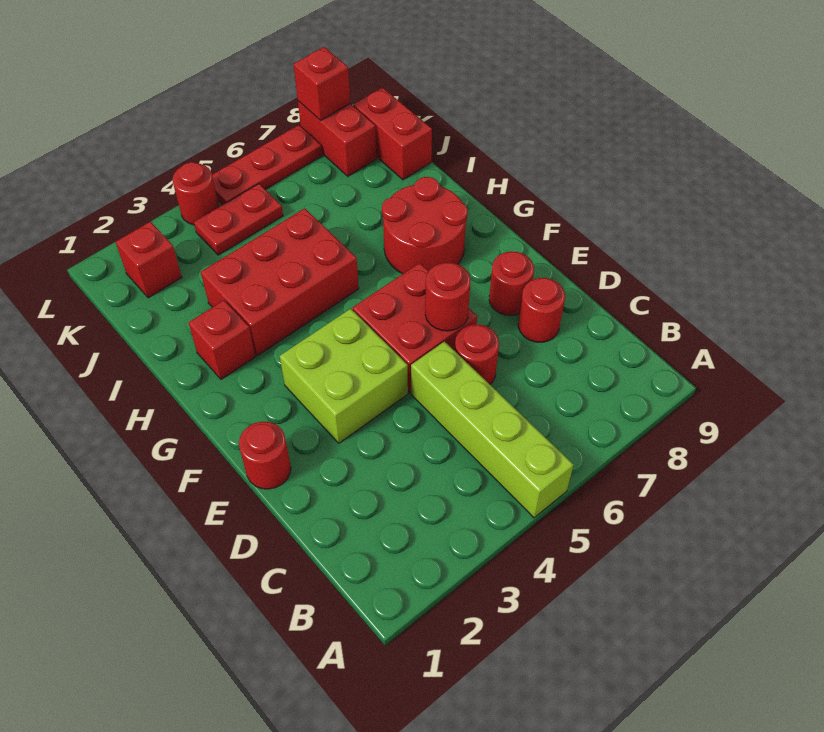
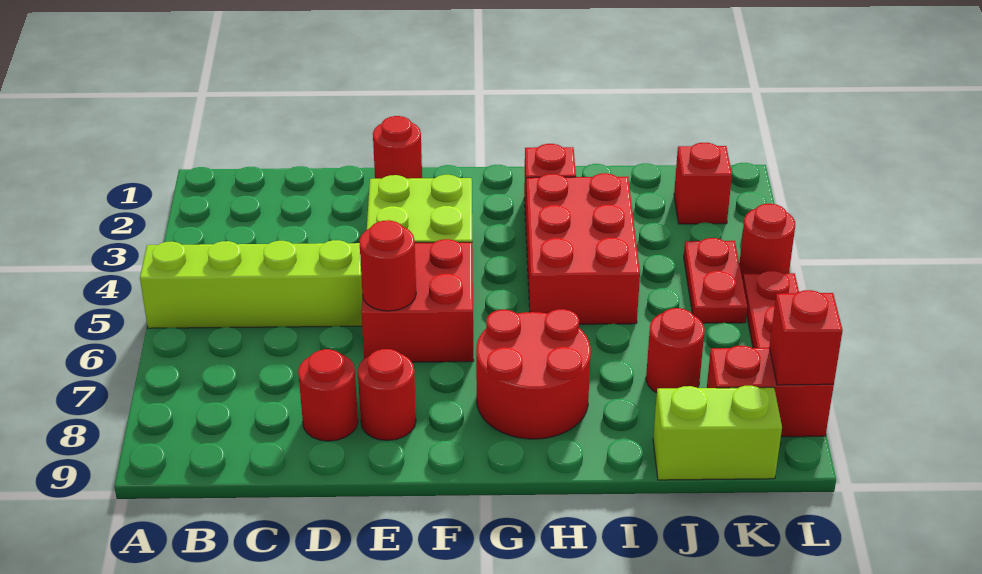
red round brick D6 level 1 -> red round brick J7 level 1
red brick J9:K9 level 1 -> lime brick J9:K9 level 1

